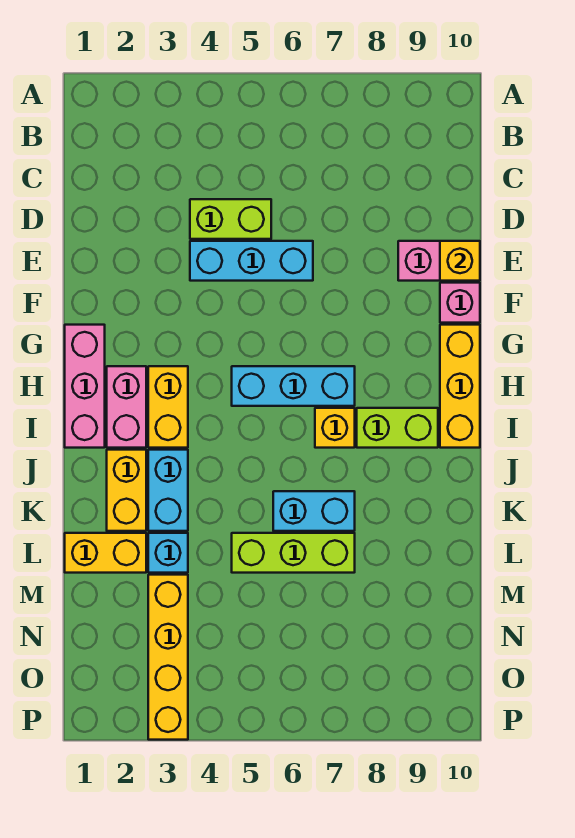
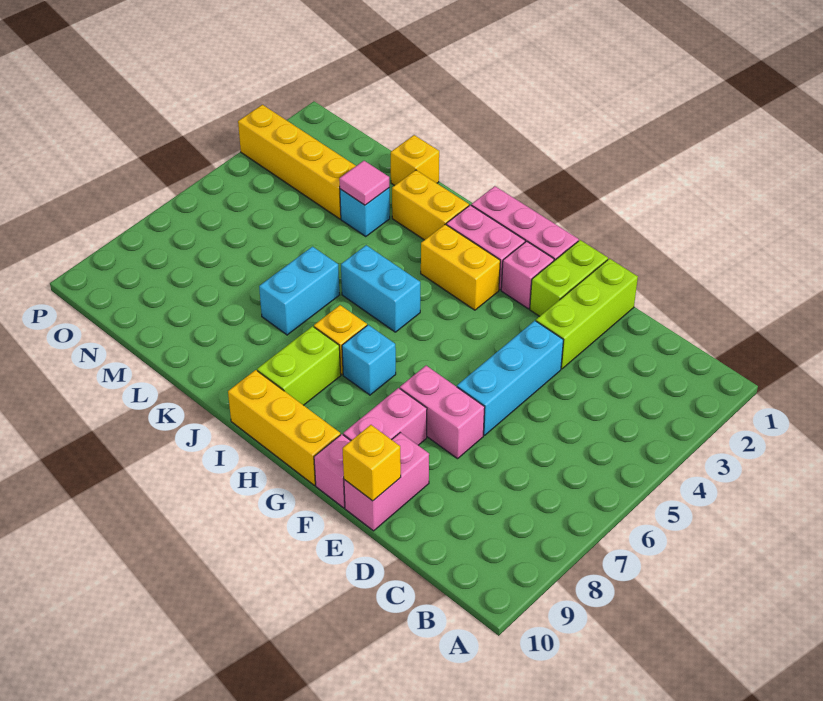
lime brick D4:D5 level 1 -> lime brick F1:F2 level 1
none -> pink brick E7:F7 level 1
none -> pink brick F8:F9 level 1
none -> pink brick G2 level 1
cyan brick H5:H7 level 1 -> cyan brick H7 level 1
cyan brick J3:K3 level 1 -> cyan brick I5:J5 level 1
yellow brick L1:L2 level 1 -> yellow brick L1 level 1
none -> pink tile L3 level 2
lime brick L5:L7 level 1 -> lime brick E1:E3 level 1

